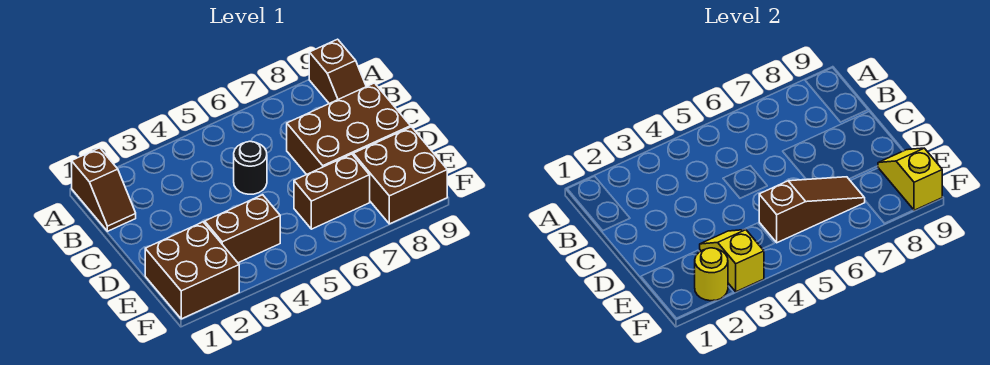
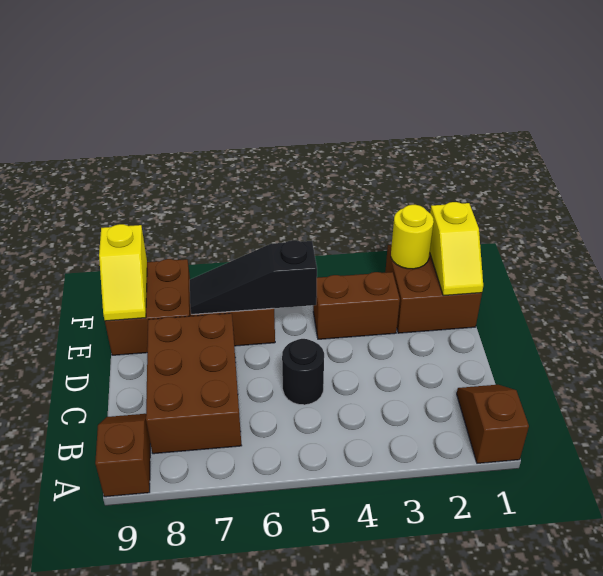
brown brick C7:D9 level 1 -> brown brick B7:D8 level 1
yellow slope E3:F3 level 2 top F -> yellow slope E1:F1 level 2 top F
brown slope E5:E7 level 2 top 5 -> black slope E5:E7 level 2 top 5

